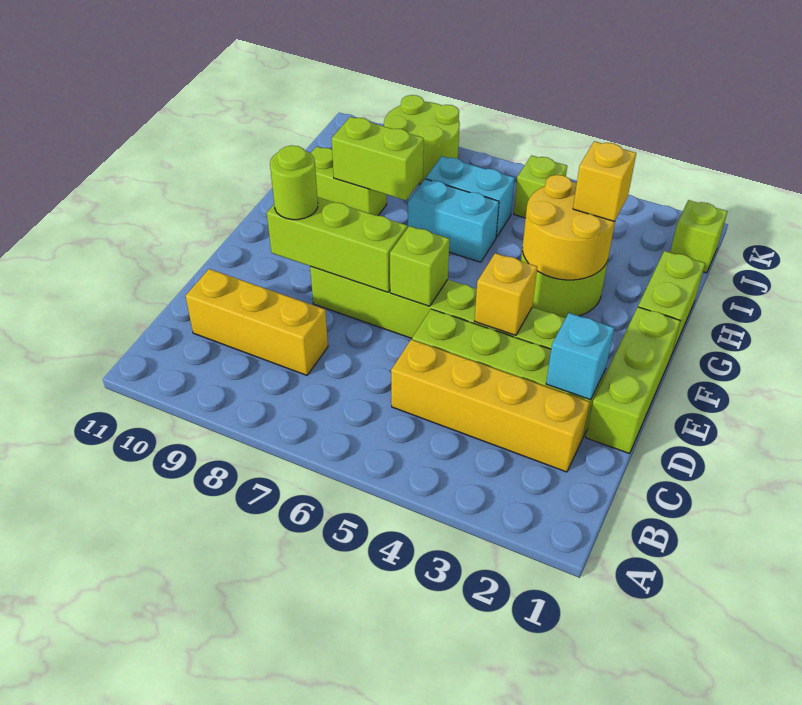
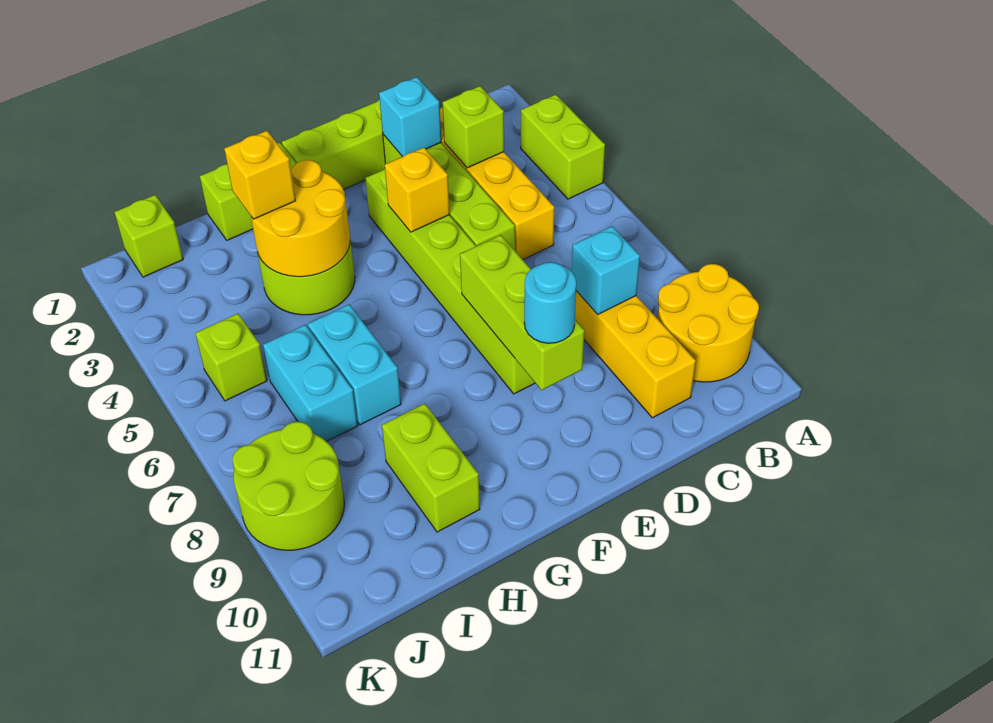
none -> yellow round brick A9:B10 level 1
none -> cyan brick C8 level 2
lime brick E6 level 2 -> lime brick C3 level 2
lime round brick E9 level 3 -> cyan round brick E9 level 3
lime brick H8:H9 level 2 -> lime brick A3:A4 level 1

